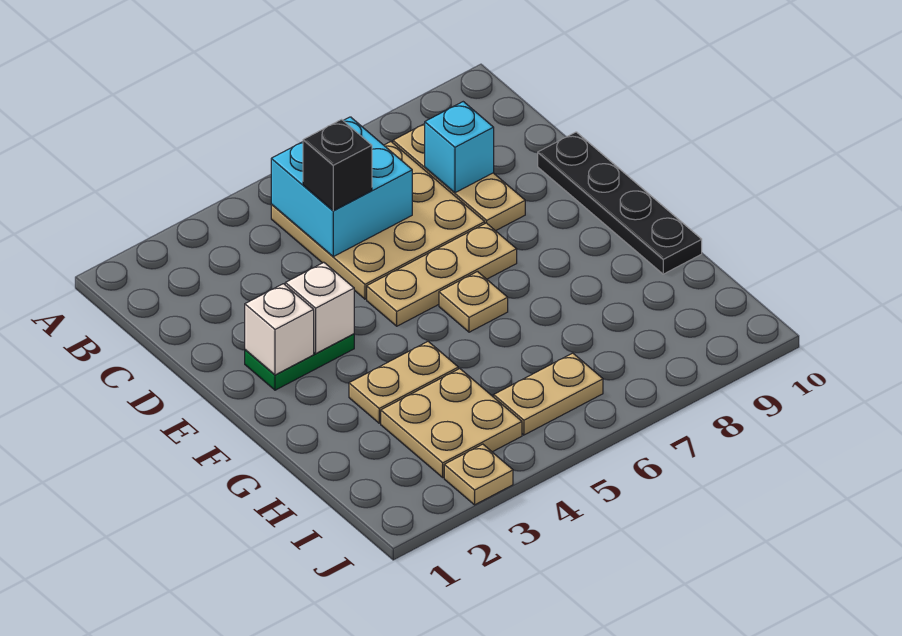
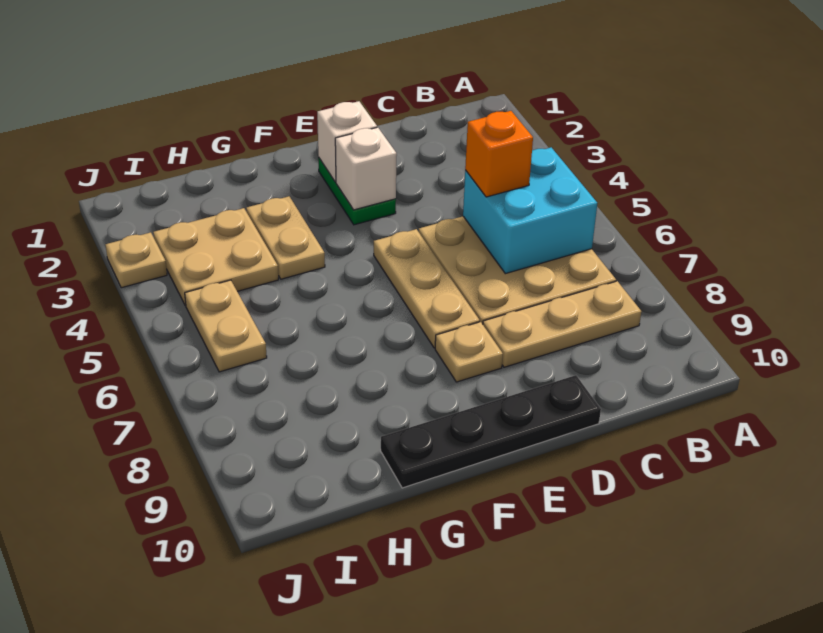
black brick C5 level 3 -> orange brick C5 level 3
cyan brick C8 level 2 -> none
tan plate F6 level 1 -> tan plate E8 level 1

